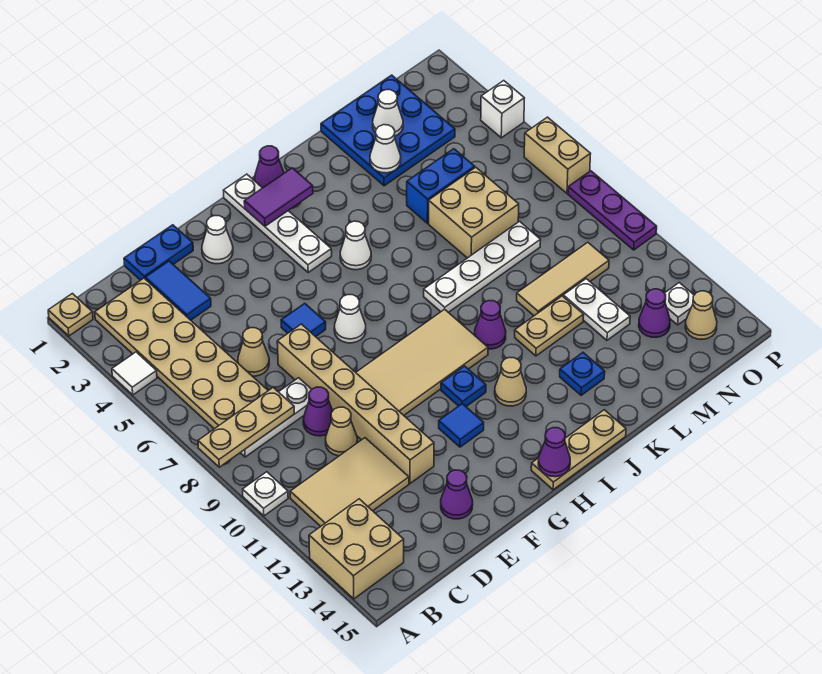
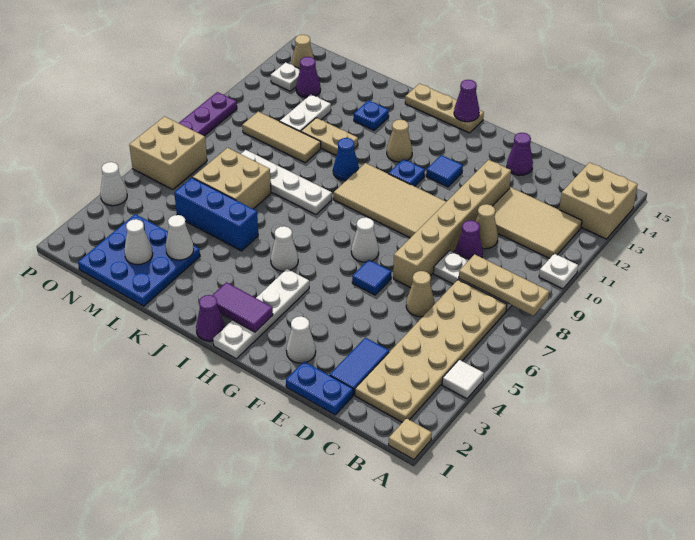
purple cone J10 level 1 -> blue cone J10 level 1
blue brick L5:M5 level 1 -> blue brick K5:M5 level 1
white brick P4 level 1 -> white cone P4 level 1
tan brick P6:P7 level 1 -> tan brick O6:P7 level 1

